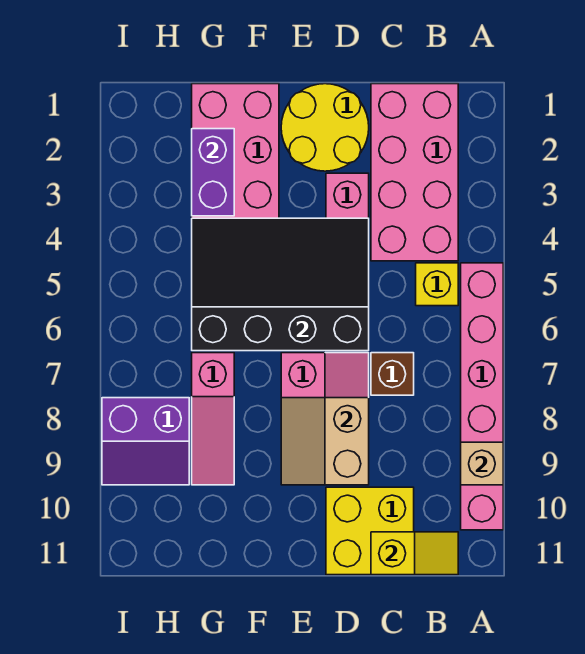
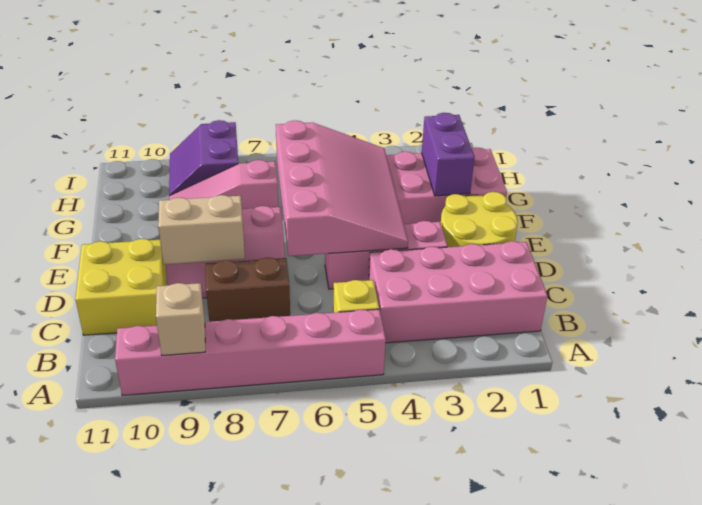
yellow slope B11:C11 level 2 top C -> none
brown brick C7 level 1 -> brown brick C7:C8 level 1
black slope D4:G6 level 2 top 6 -> pink slope D4:G6 level 2 top 6
purple brick G2:G3 level 2 -> purple brick F2:G2 level 2

